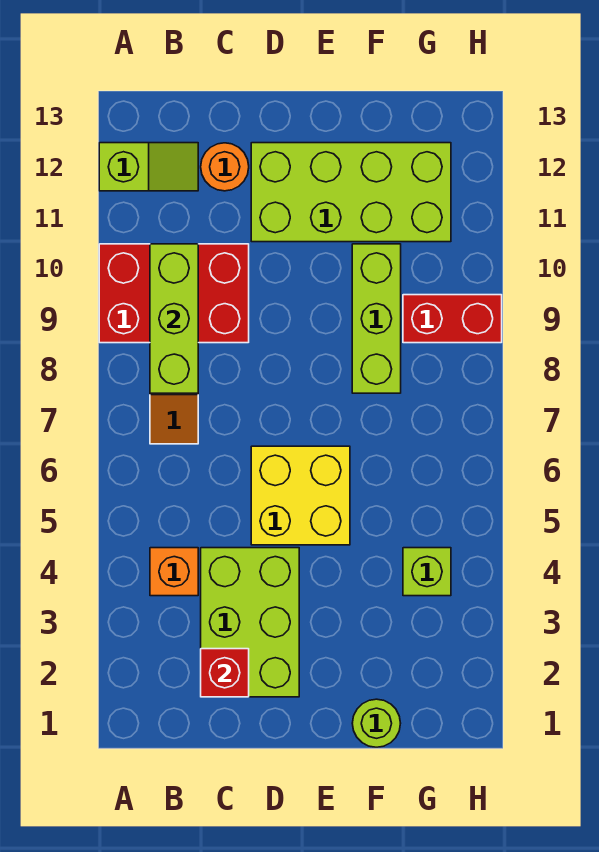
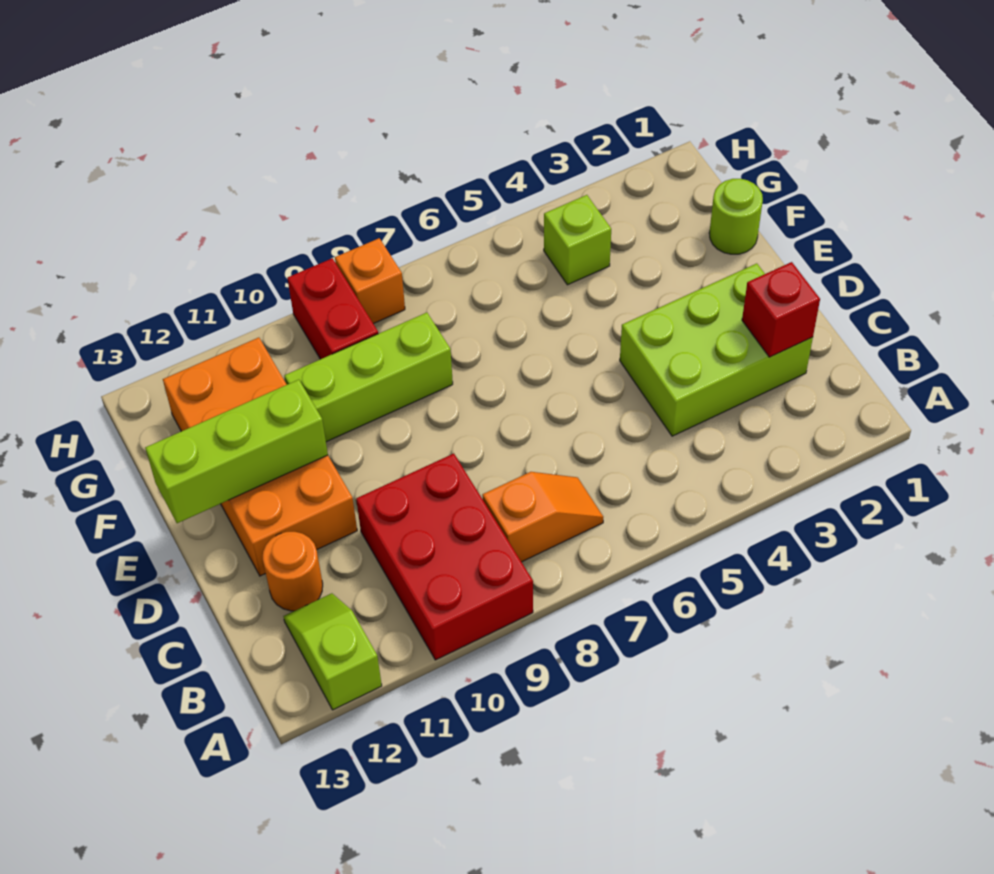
orange brick B4 level 1 -> orange brick H8 level 1
lime brick B8:B10 level 2 -> lime brick E11:E13 level 2
yellow brick D5:E6 level 1 -> none
lime brick D11:G12 level 1 -> orange brick D11:G12 level 1

